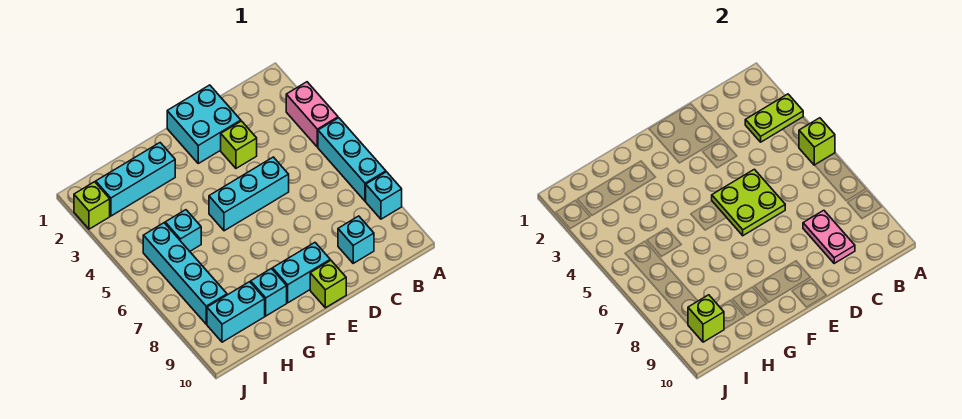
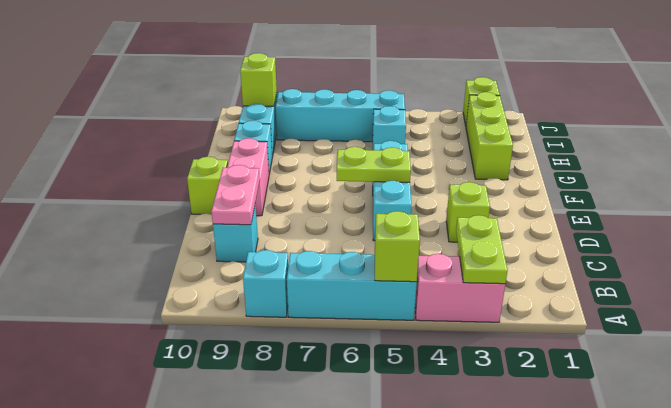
pink plate C8:C9 level 2 -> pink plate C9:D9 level 2
cyan brick D1:E2 level 1 -> none
lime plate D5:E6 level 2 -> lime plate E5:E6 level 2
cyan brick E9:F9 level 1 -> pink brick E9:F9 level 1
cyan brick G2:I2 level 1 -> lime brick G2:I2 level 1

